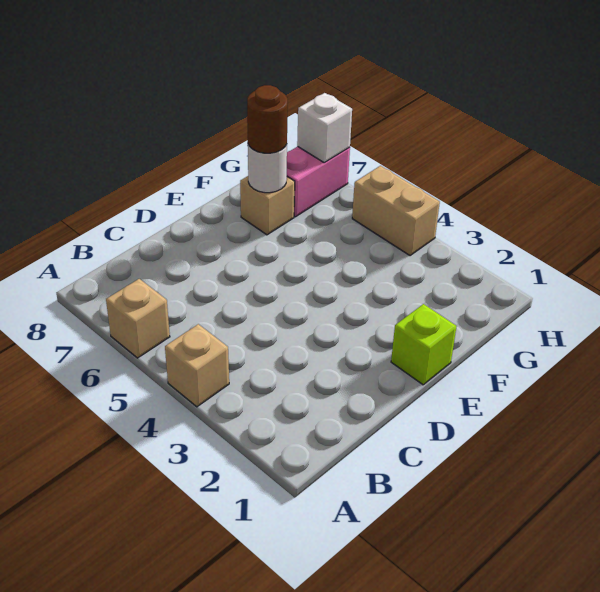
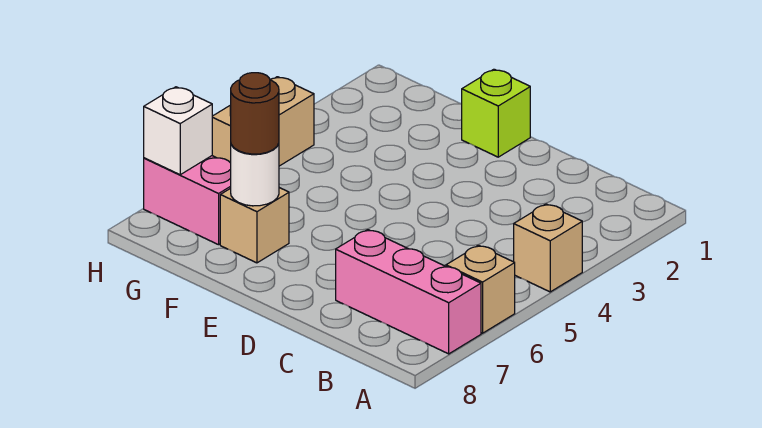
none -> pink brick A7:C7 level 1

